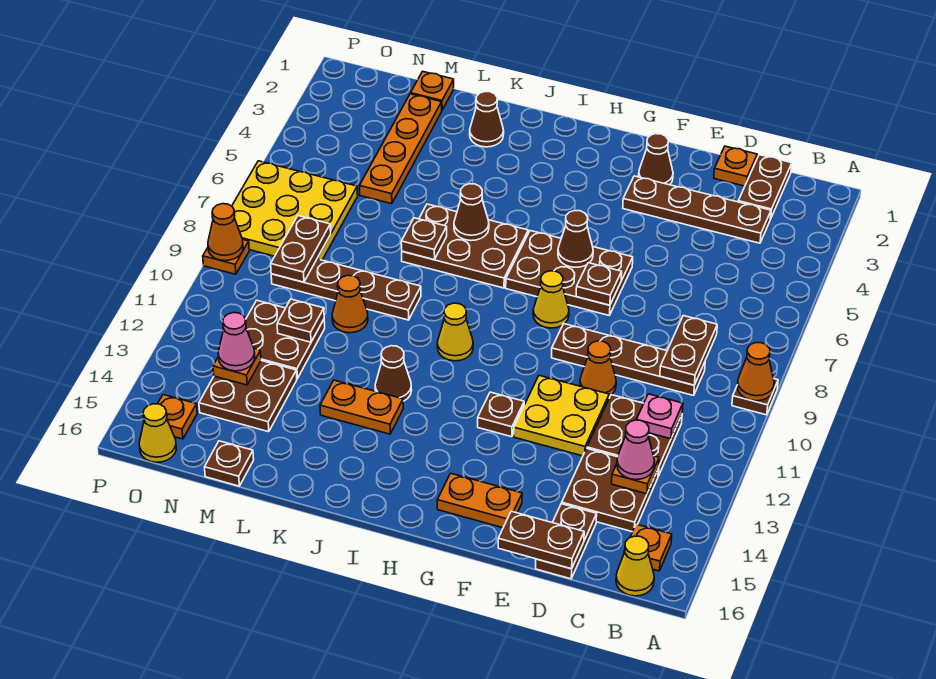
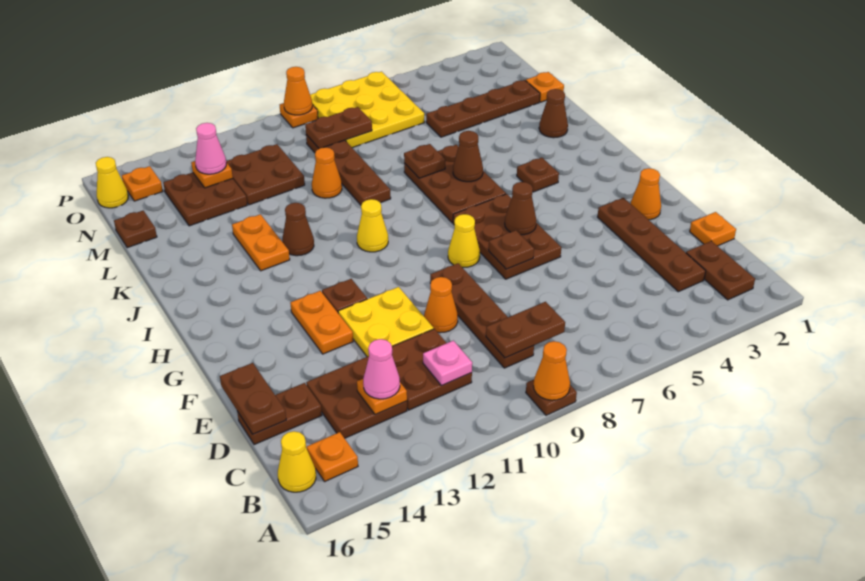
brown plate C1:C2 level 1 -> brown plate B2:C2 level 1
brown cone F2 level 1 -> orange cone F2 level 1
orange plate F15:G15 level 1 -> orange plate F13:G13 level 1
orange plate M2:M5 level 1 -> brown plate M2:M5 level 1
brown plate M11 level 2 -> brown plate I4 level 1

